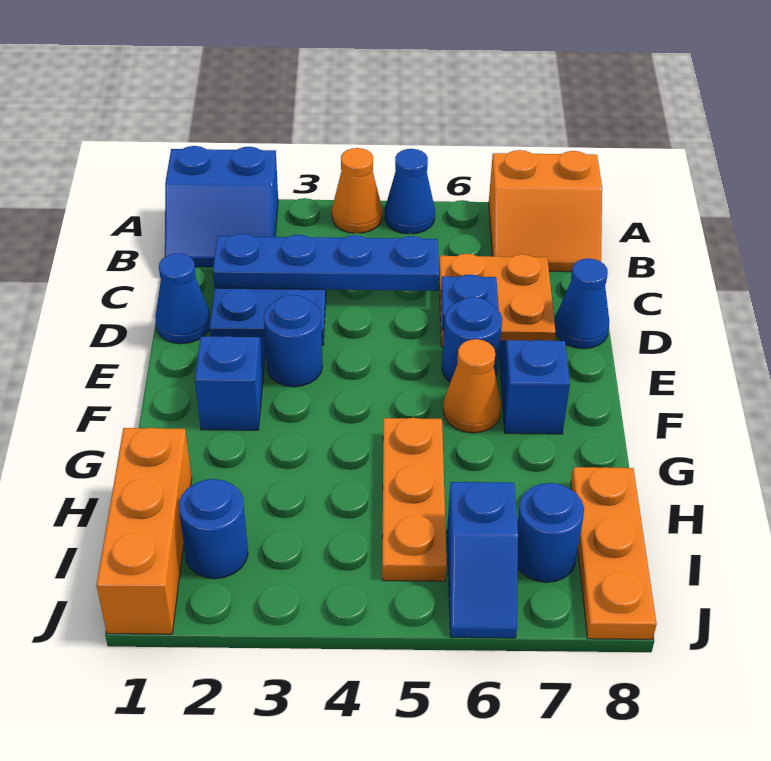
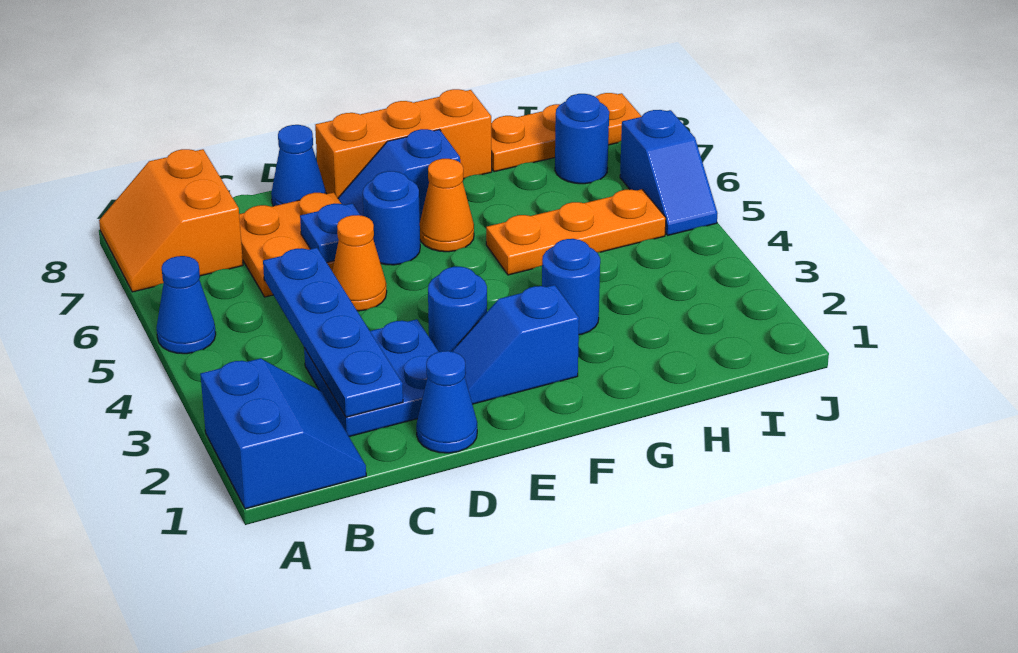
orange cone A4 level 1 -> orange cone D5 level 1
orange slope A7:B8 level 1 top A -> orange slope A7:B8 level 1 top B
orange brick H1:J1 level 1 -> orange brick E8:G8 level 1
blue round brick I2 level 1 -> blue round brick G3 level 1
blue slope I6:J6 level 1 top I -> blue slope J5:J6 level 1 top 6

